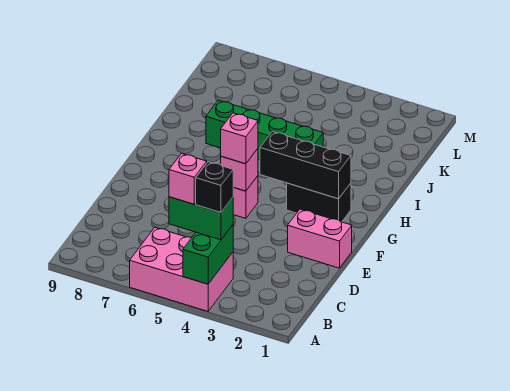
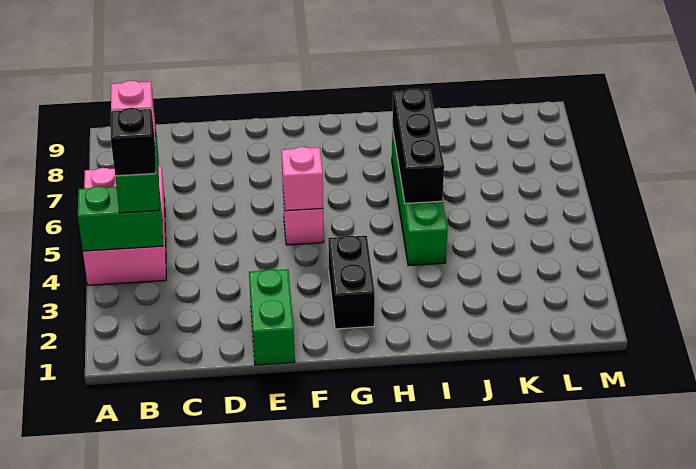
pink brick E1:E2 level 1 -> green brick E1:E2 level 1
pink brick F5 level 3 -> none
black brick G2:G4 level 2 -> black brick I5:I7 level 2

